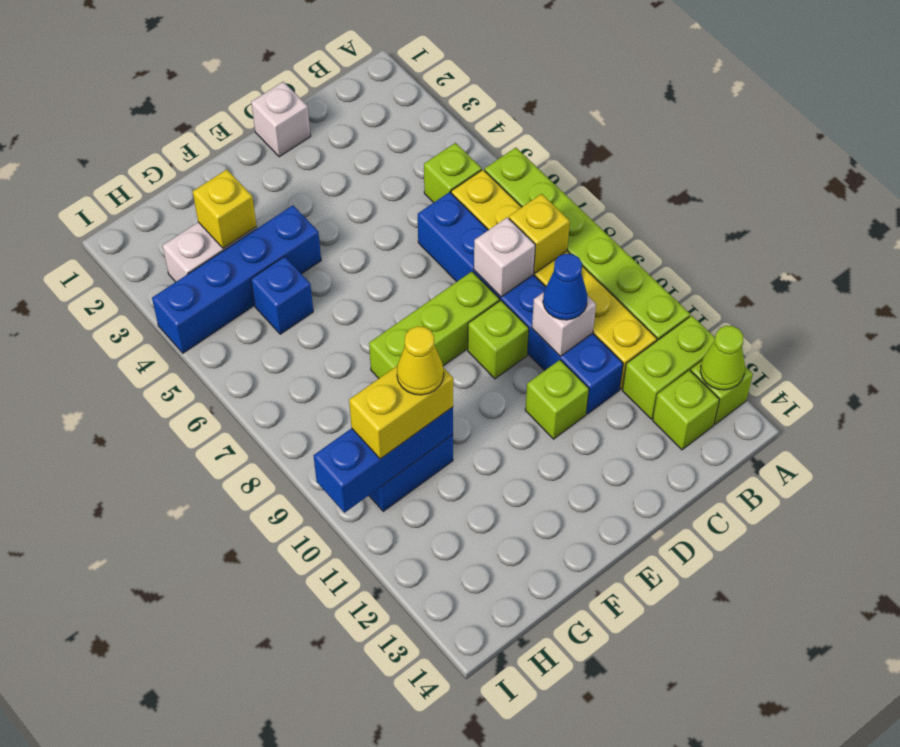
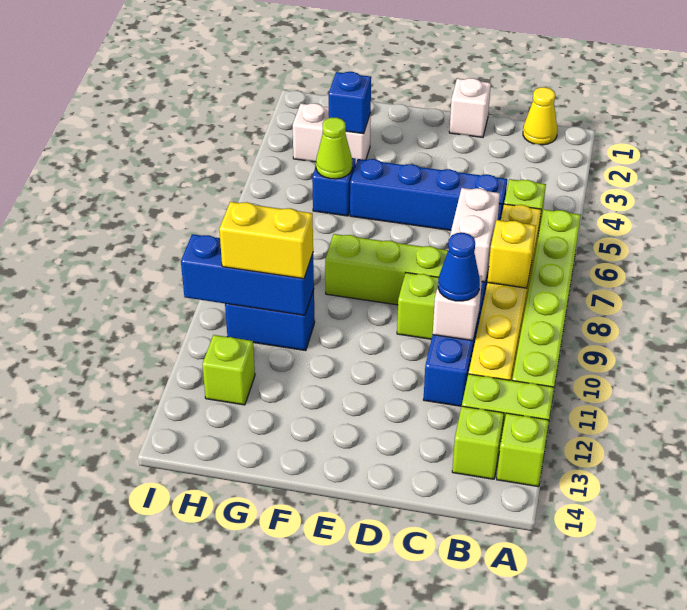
lime cone A13 level 2 -> lime cone G5 level 2
white brick C8 level 2 -> white brick C7:C8 level 2
lime brick D11 level 1 -> lime brick H12 level 1
blue brick F4:I4 level 1 -> blue brick C5:F5 level 1
yellow brick G3 level 2 -> blue brick G3 level 2
yellow cone G10 level 4 -> yellow cone B1 level 1

